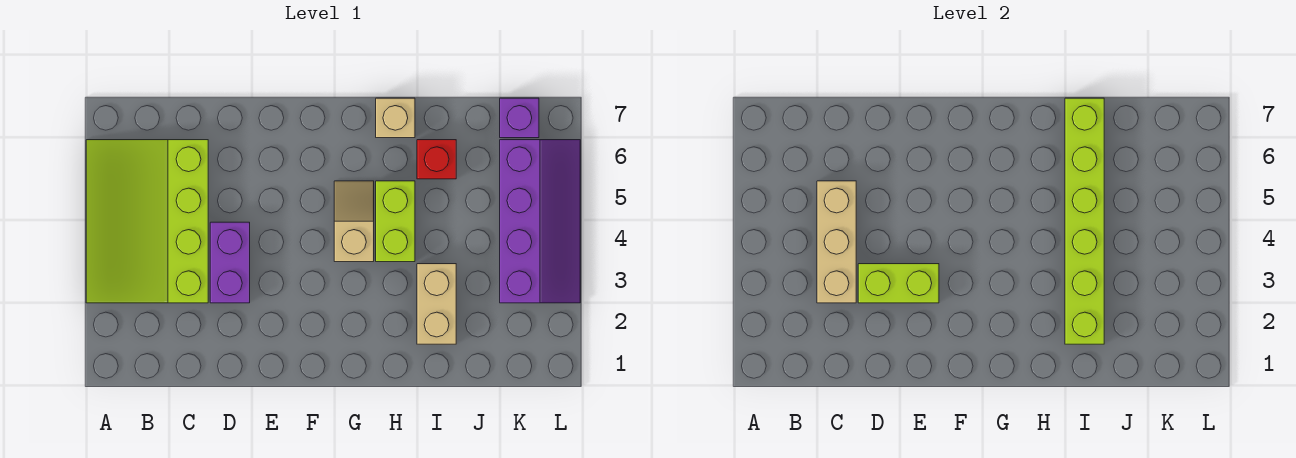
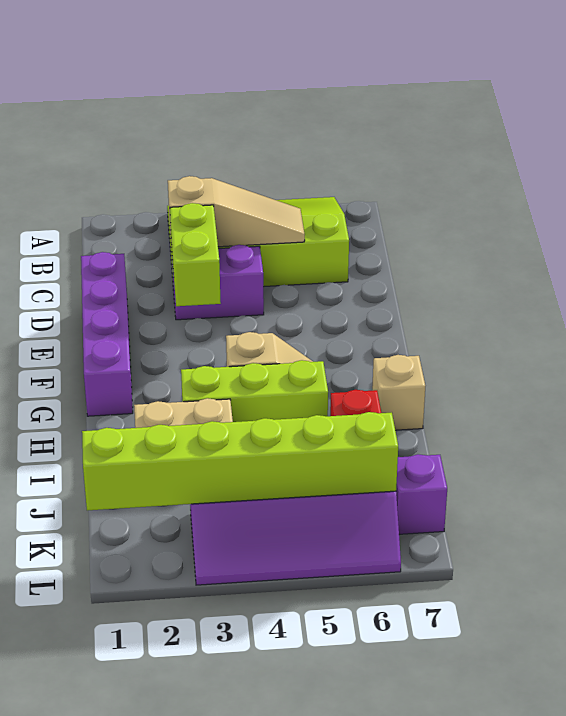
tan brick C3:C5 level 2 -> tan slope C3:C5 level 2 top 3
none -> purple brick D1:G1 level 1
lime brick H4:H5 level 1 -> lime brick H3:H5 level 1
lime brick I2:I7 level 2 -> lime brick K1:K6 level 2

